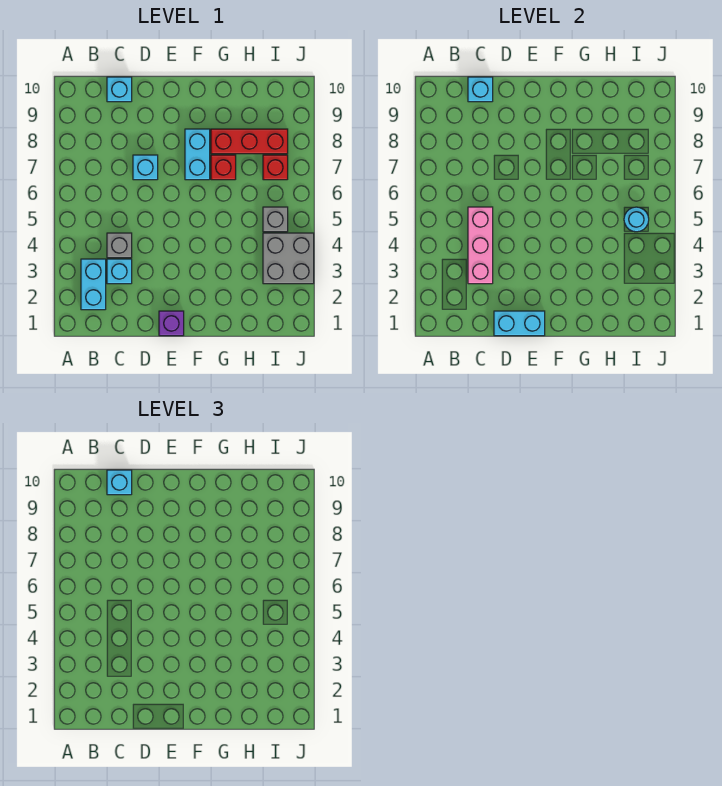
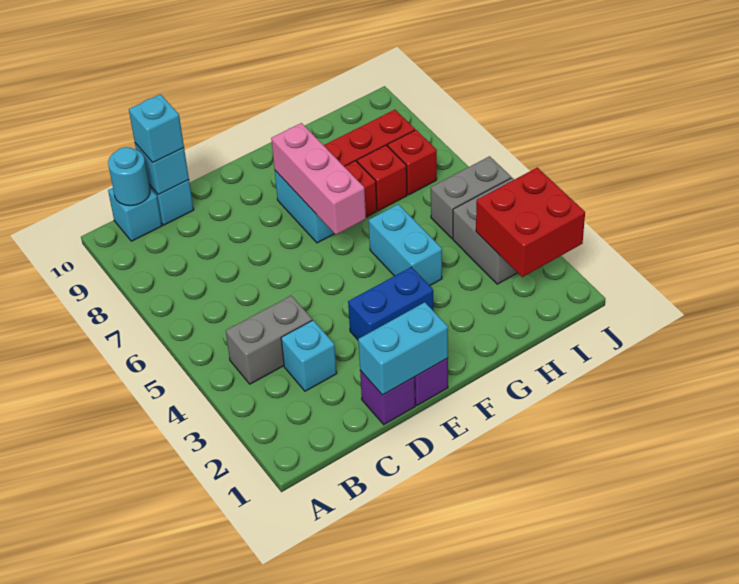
cyan brick B2:B3 level 1 -> cyan brick G4:G5 level 1
pink brick C3:C5 level 2 -> pink brick F6:F8 level 2
grey brick C4 level 1 -> grey brick B4:C4 level 1
none -> purple brick D1 level 1
cyan brick D7 level 1 -> cyan brick B10 level 1
none -> blue brick E3:F3 level 1
none -> red brick H7 level 1
none -> red brick I2:J3 level 2
grey brick I5 level 1 -> grey brick I5:J5 level 1
cyan round brick I5 level 2 -> cyan round brick B10 level 2

